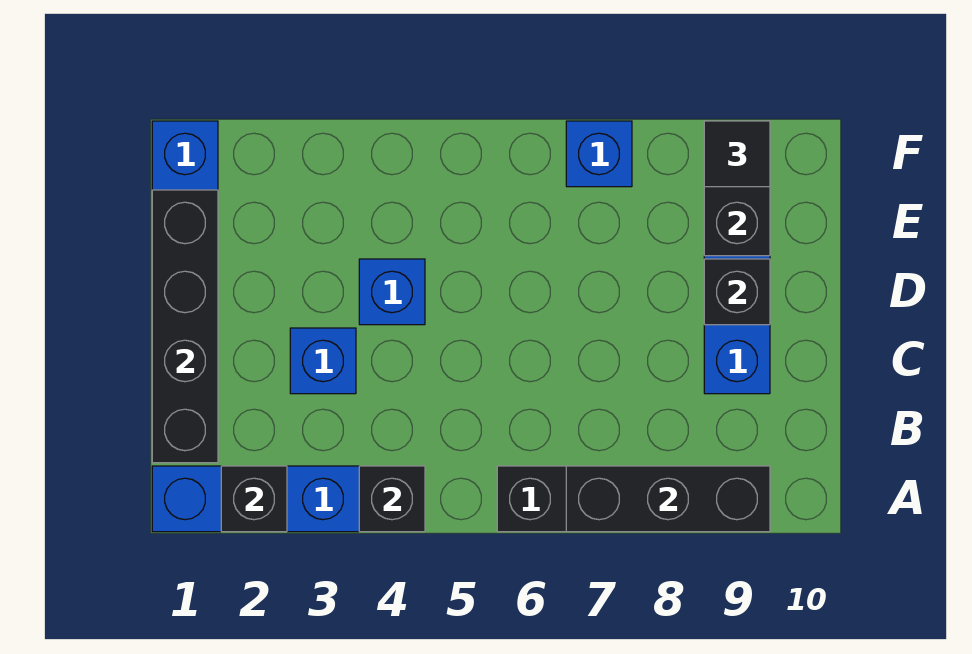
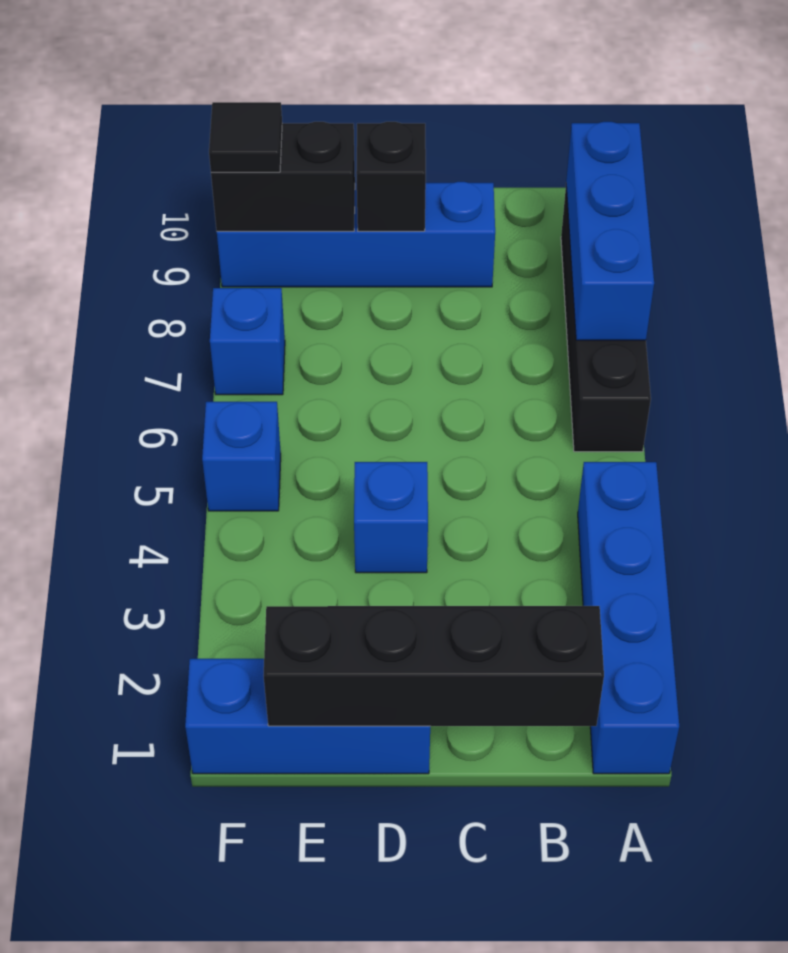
black brick A2 level 2 -> none
black brick A4 level 2 -> none
black brick A7:A9 level 2 -> blue brick A7:A9 level 2
blue brick C3 level 1 -> blue brick F5 level 1

